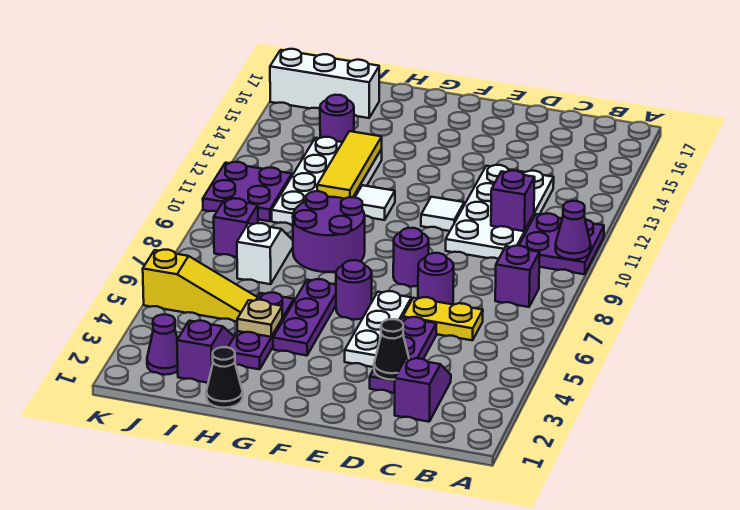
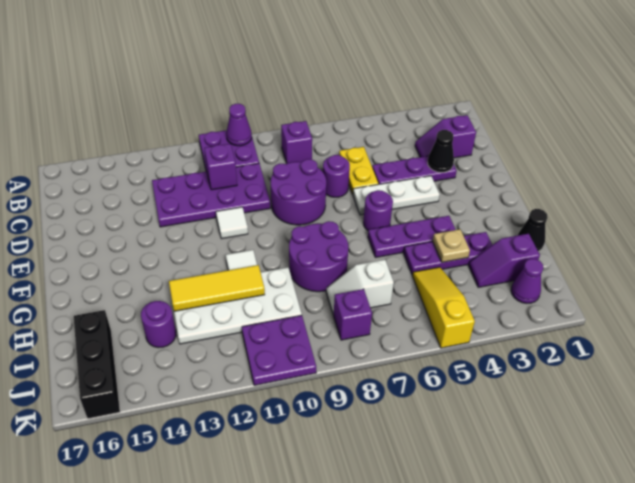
white plate C10:D13 level 1 -> purple plate C10:D13 level 1
purple round brick E8 level 1 -> purple round brick D8:E9 level 1
white brick I16:K16 level 1 -> black brick I16:K16 level 1

